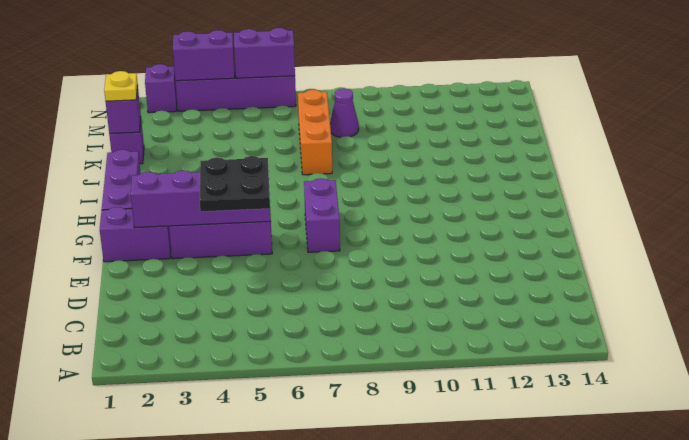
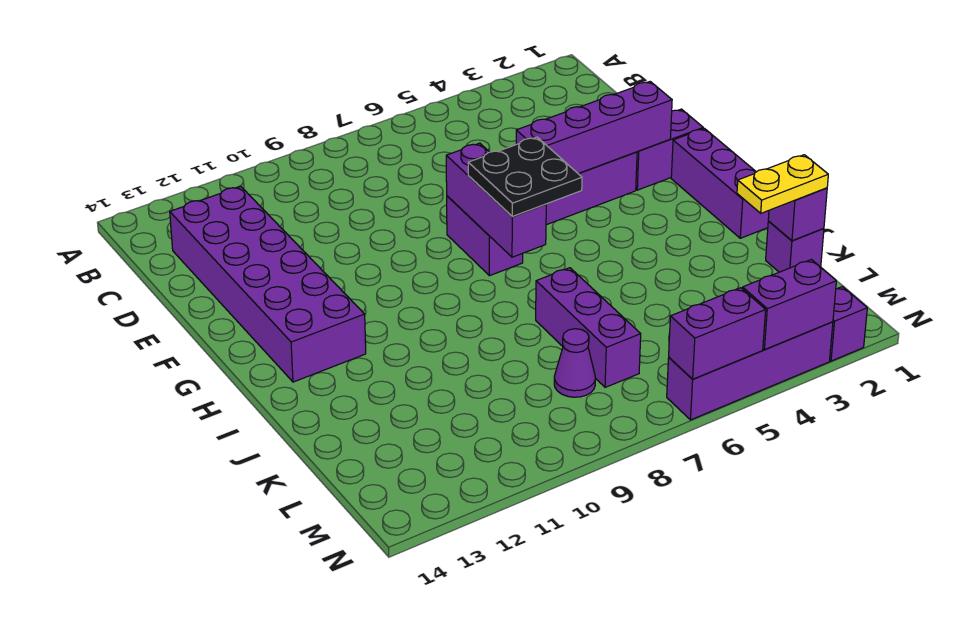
none -> purple brick C12:H13 level 1
black plate E4:F5 level 3 -> black plate G6:H7 level 3
none -> purple brick F7:H7 level 2
orange brick J7:L7 level 1 -> purple brick J7:L7 level 1
yellow plate K1 level 3 -> yellow plate K1:K2 level 3

